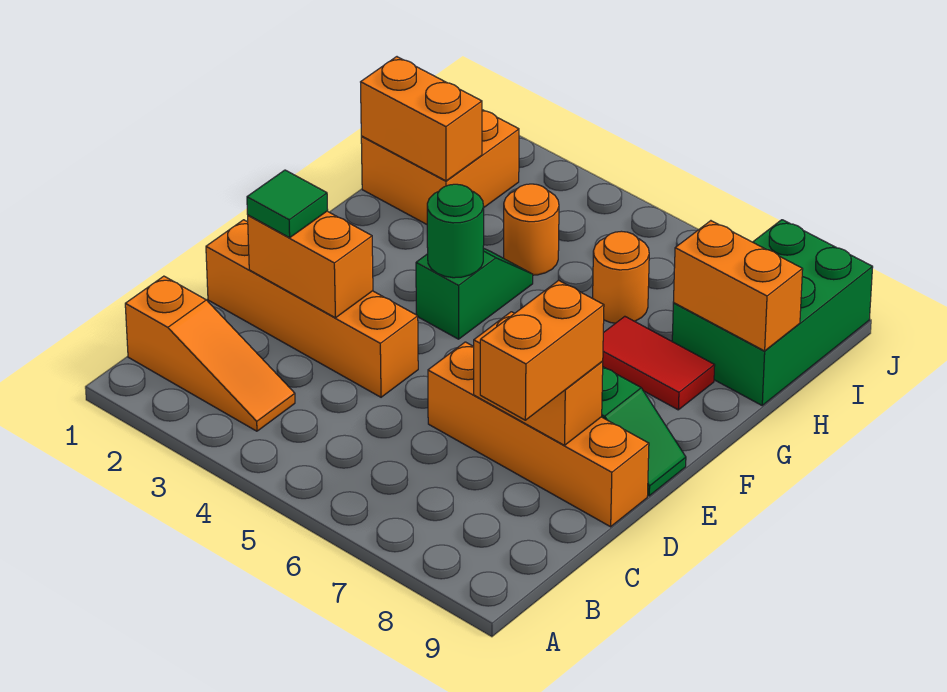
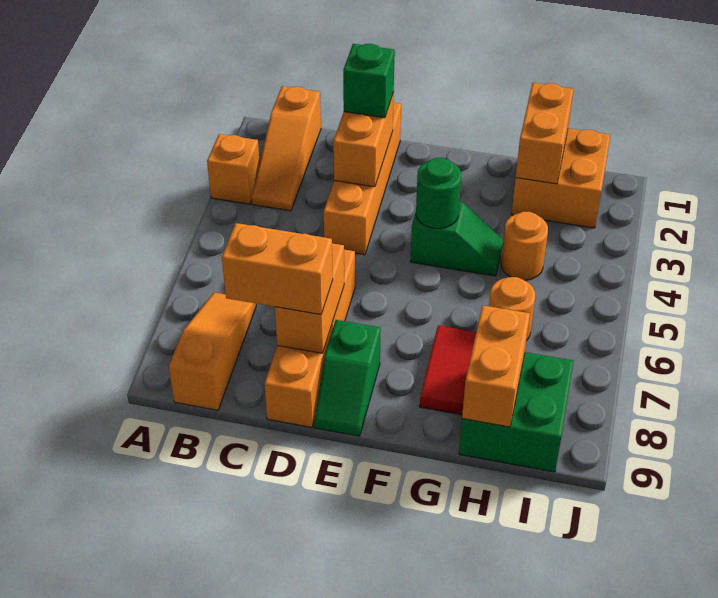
none -> orange brick A3 level 1
none -> orange slope B7:B9 level 1 top 9
green tile D2 level 3 -> green brick D2 level 3
green brick H8:J9 level 1 -> green brick H8:I9 level 1

